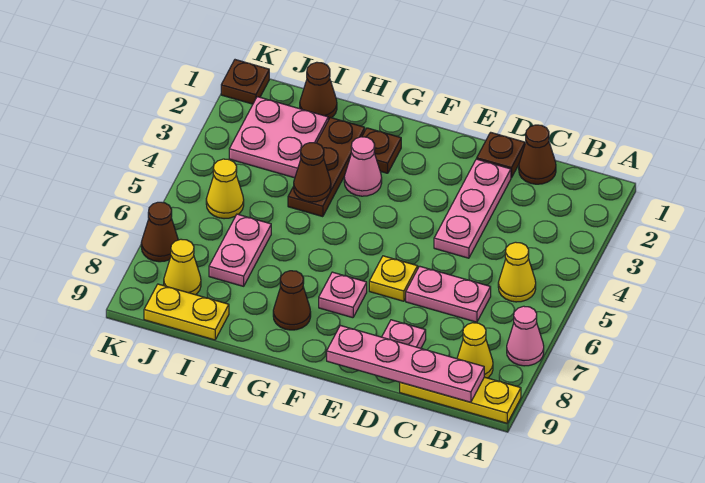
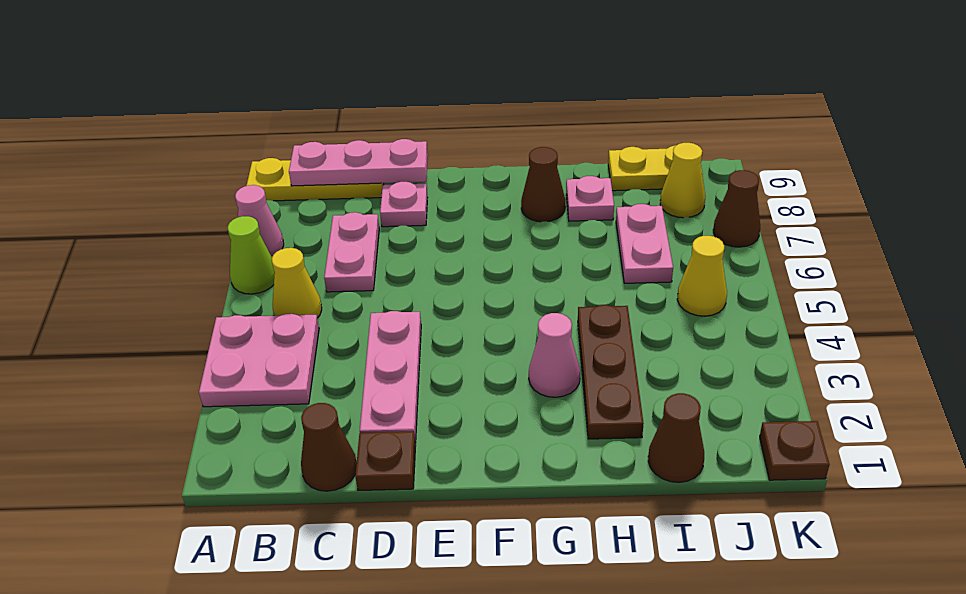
none -> lime cone A6 level 1
yellow cone B8 level 1 -> none
pink plate B9:E9 level 2 -> pink plate B9:D9 level 2
pink plate C6:D6 level 1 -> pink plate C6:C7 level 1
yellow plate E6 level 1 -> none
pink plate F7 level 1 -> pink plate H8 level 1
brown plate G2 level 1 -> none
brown cone H4 level 2 -> none
pink plate I2:J3 level 1 -> pink plate A3:B4 level 1

